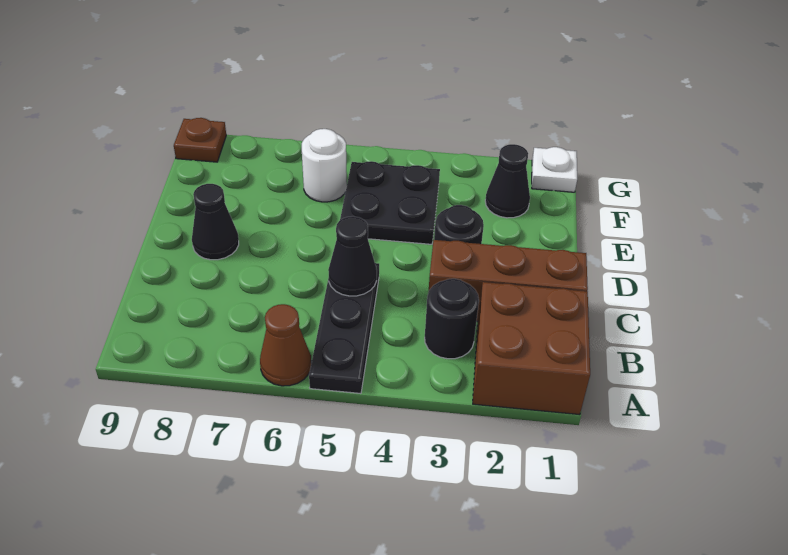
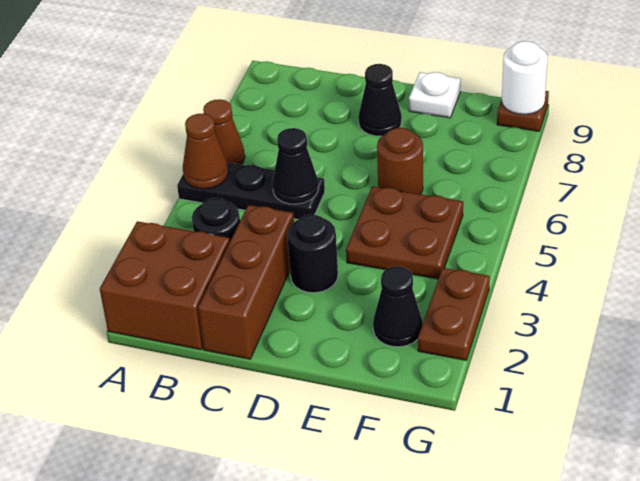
none -> brown cone A5 level 2
black plate E4:F5 level 1 -> brown plate E4:F5 level 1
none -> brown round brick E6 level 1
white round brick F6 level 1 -> white round brick G9 level 2
white plate G1 level 1 -> white plate E9 level 1
none -> brown plate G2:G3 level 1

